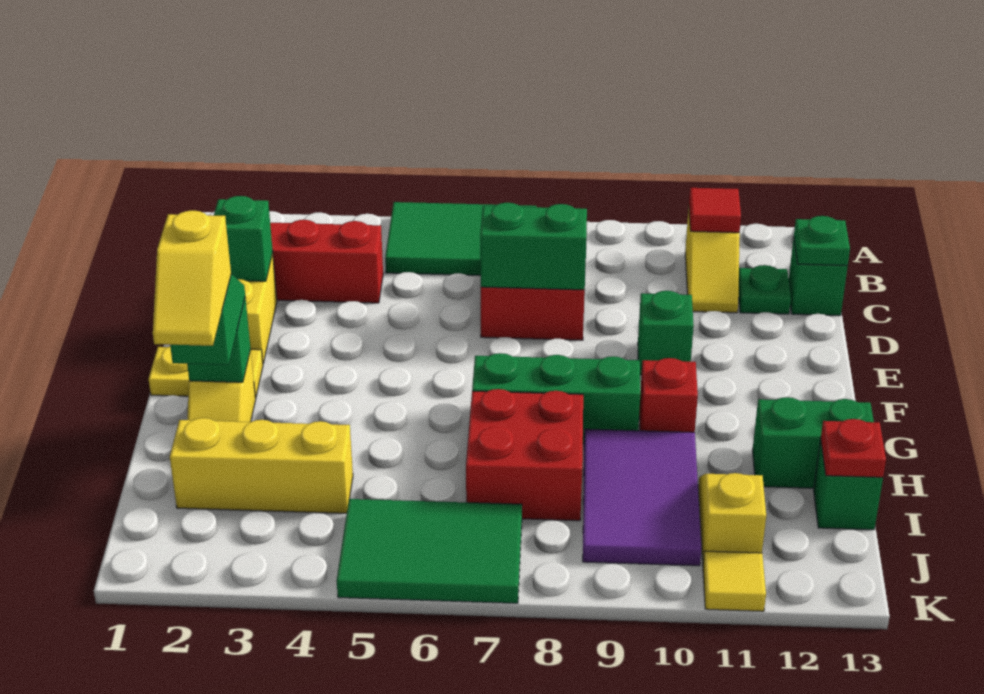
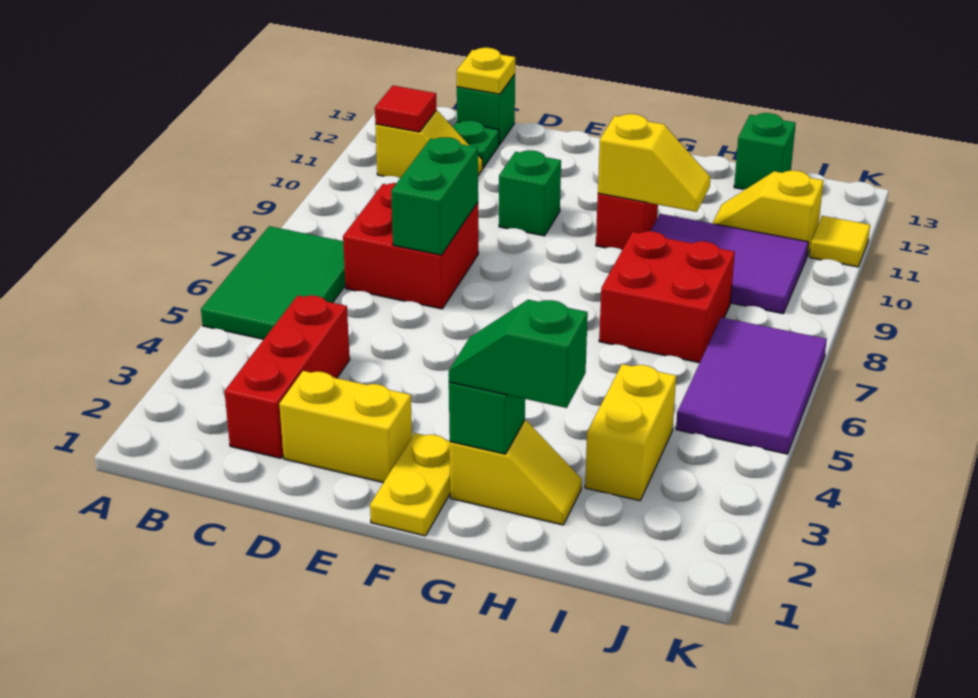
green plate C13 level 2 -> yellow plate C13 level 2
green brick D2 level 2 -> none
green brick G7:G9 level 1 -> none
yellow slope H2:I2 level 4 top H -> yellow slope G10:H10 level 2 top G
green brick H12:H13 level 1 -> none
yellow brick I2:I4 level 1 -> yellow brick I3:I4 level 1
red plate I13 level 2 -> none
green tile J5:K7 level 1 -> purple tile J5:K7 level 1

